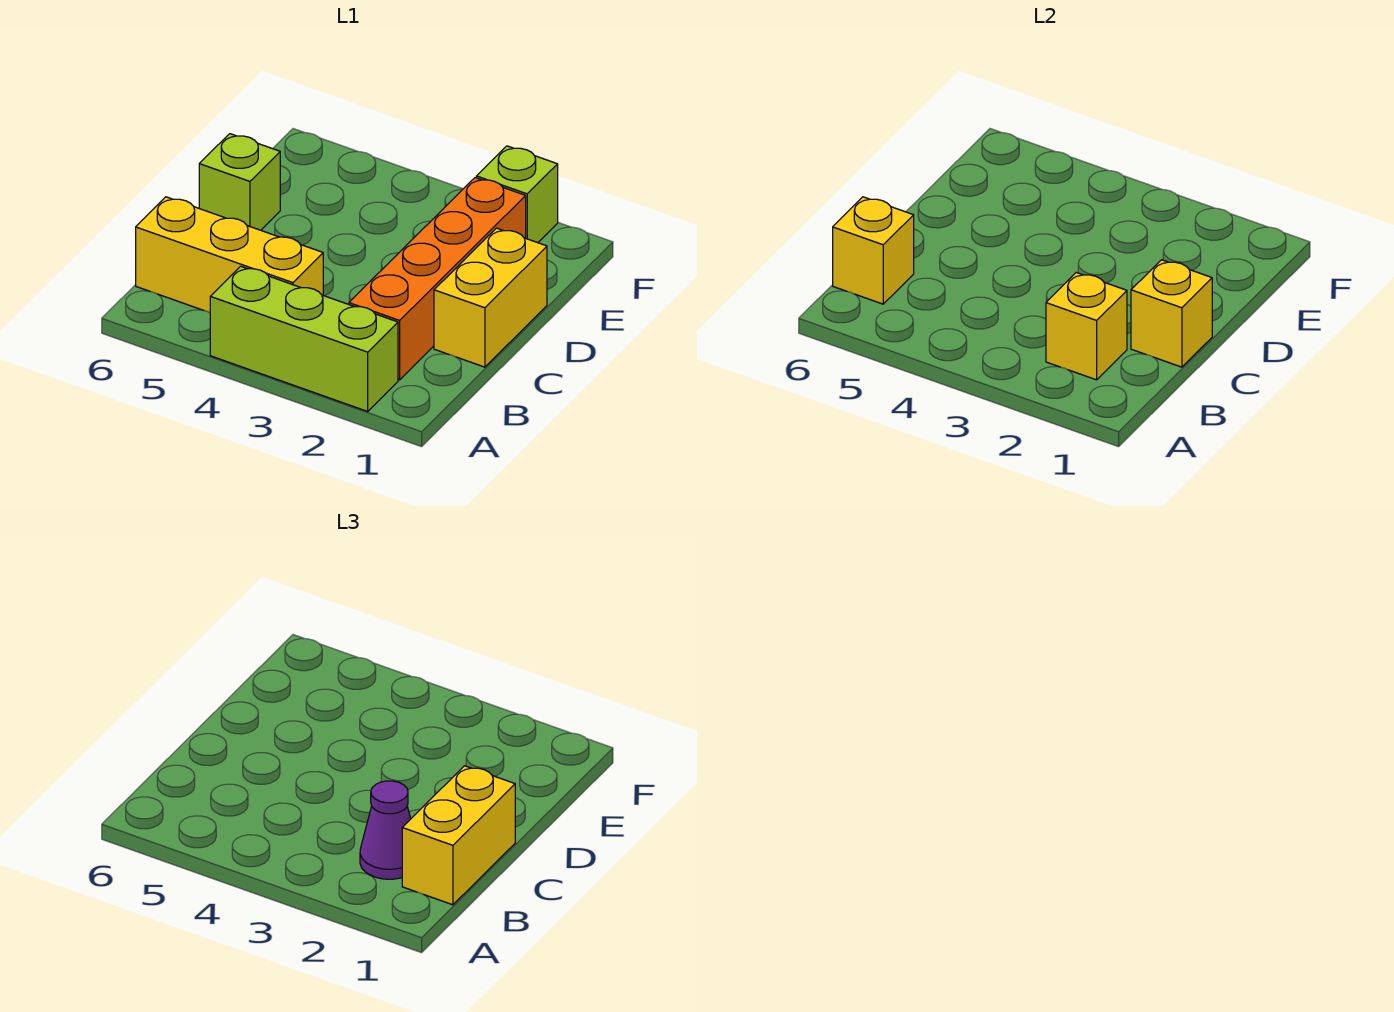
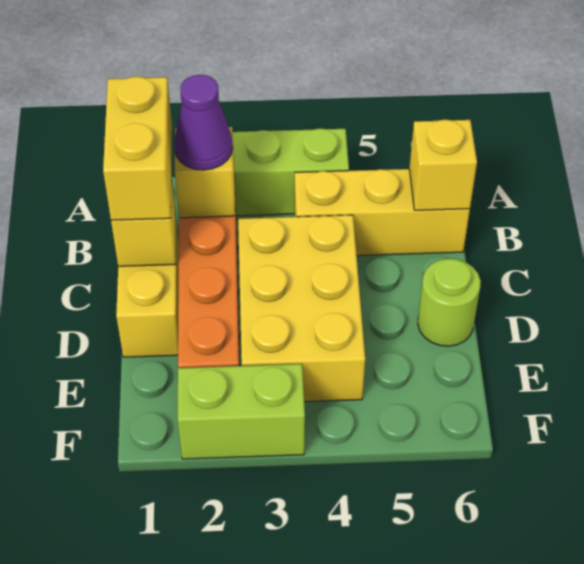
none -> yellow brick C3:E4 level 1
lime brick D6 level 1 -> lime round brick D6 level 1
lime brick F2 level 1 -> lime brick F2:F3 level 1

